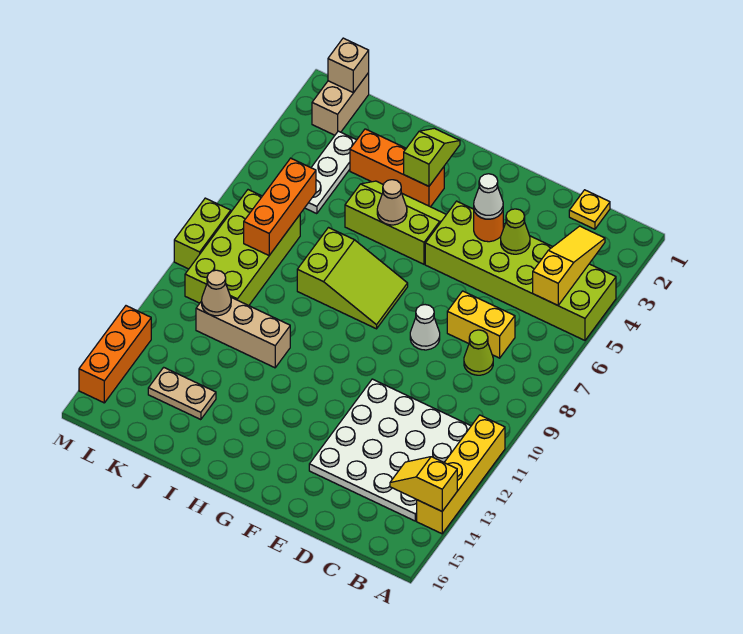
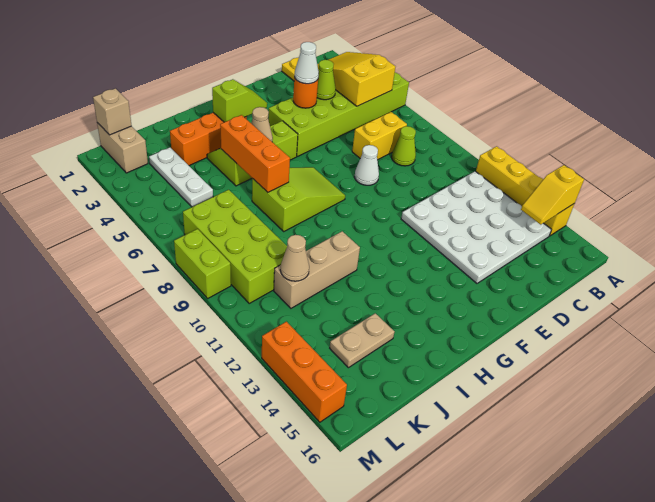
yellow slope B3:B5 level 2 top 5 -> yellow slope B3:C5 level 2 top 5
lime slope H2:H3 level 2 top 3 -> lime slope G3:H3 level 2 top H
orange brick K6:K8 level 2 -> orange brick I5:I7 level 2

